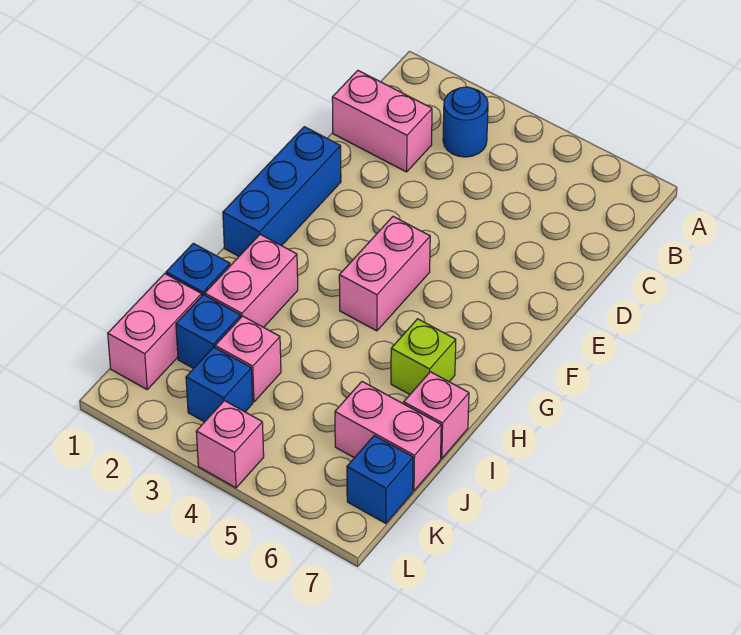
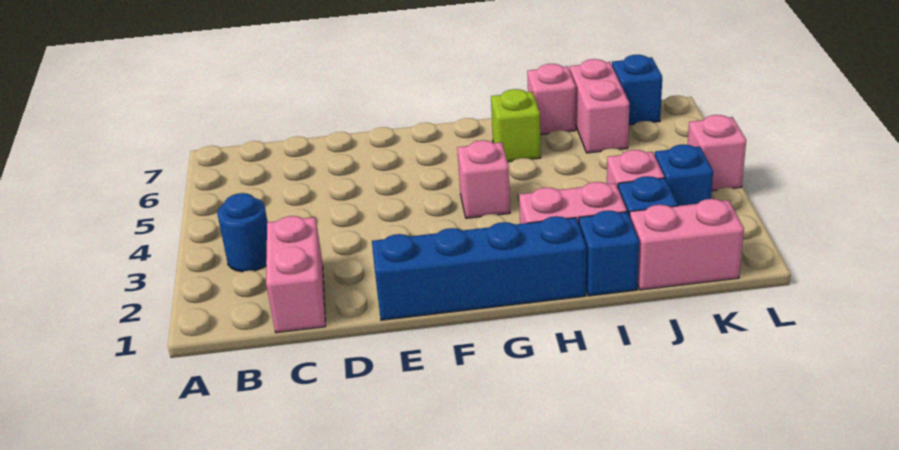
blue brick E1:G1 level 1 -> blue brick E1:H1 level 1
pink brick F4:G4 level 1 -> pink brick G4 level 1

